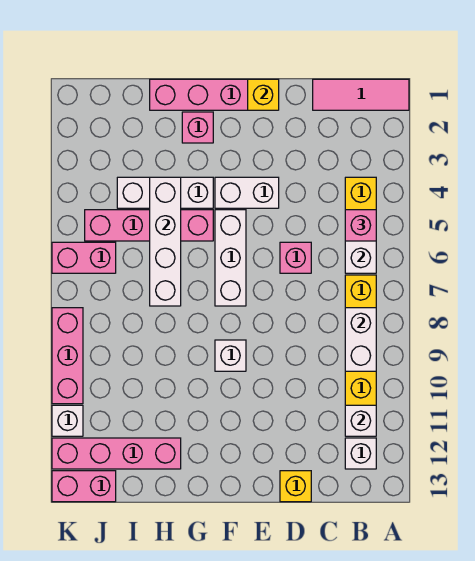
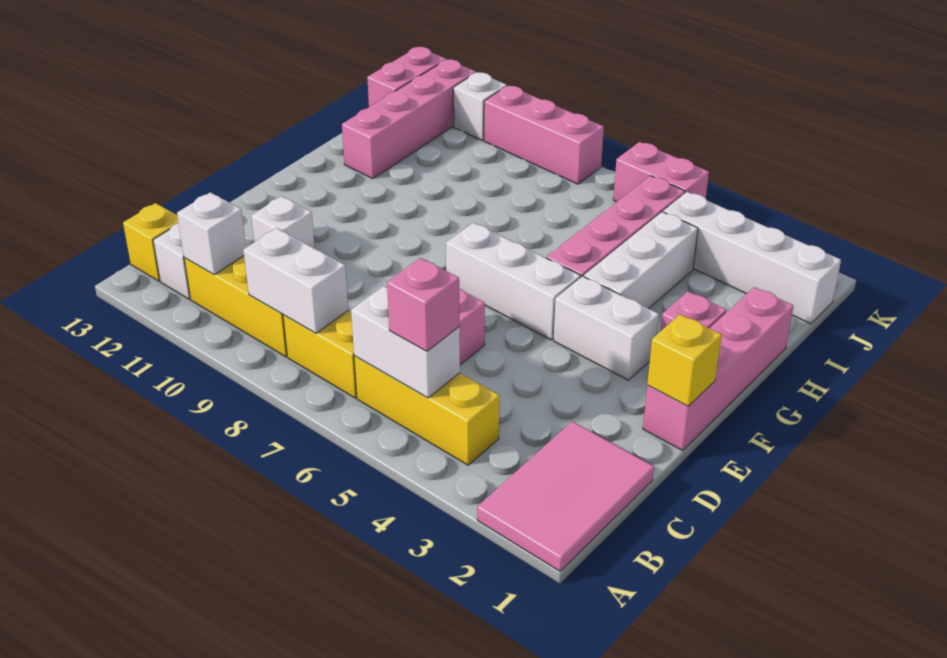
pink tile A1:C1 level 1 -> pink tile A1:C2 level 1
yellow brick D13 level 1 -> yellow brick B13 level 1
white brick E4:F4 level 1 -> white brick F3:F4 level 1
white brick F9 level 1 -> white brick D11 level 1
white brick H4:H7 level 2 -> white brick J1:J4 level 1
pink brick J6:K6 level 1 -> pink brick K5:K6 level 1

